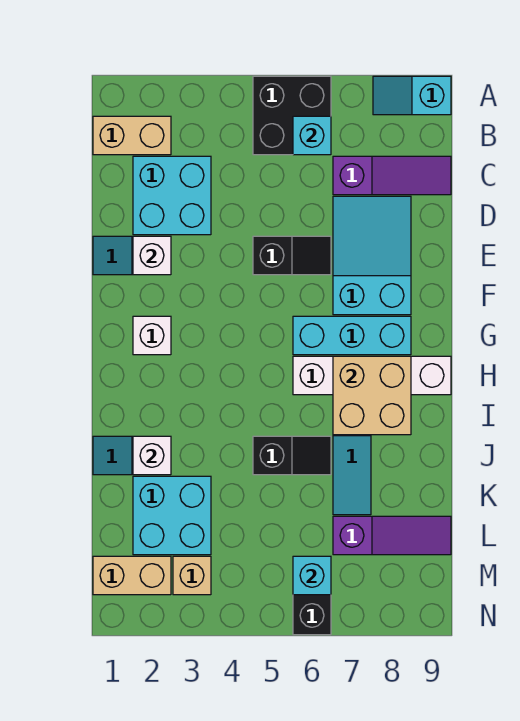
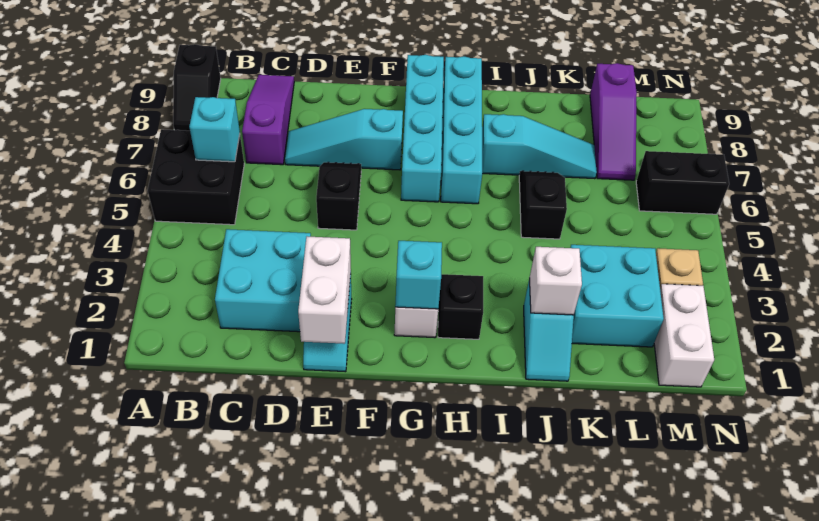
cyan slope A8:A9 level 1 top 9 -> black slope A8:A9 level 1 top 9
tan brick B1:B2 level 1 -> none
cyan slope D7:F8 level 1 top F -> cyan slope D7:F7 level 1 top F
white brick E2 level 2 -> white brick E1:E2 level 2
cyan brick G6:G8 level 1 -> cyan brick G6:G9 level 1
none -> black brick H2 level 1
white brick H6:H9 level 1 -> cyan brick H6:H9 level 1
tan brick H7:I8 level 2 -> none
purple slope L7:L9 level 1 top 7 -> purple slope L7:L9 level 1 top 9
tan brick M1:M2 level 1 -> white brick M1:M2 level 1
cyan brick M6 level 2 -> cyan brick G2 level 2

